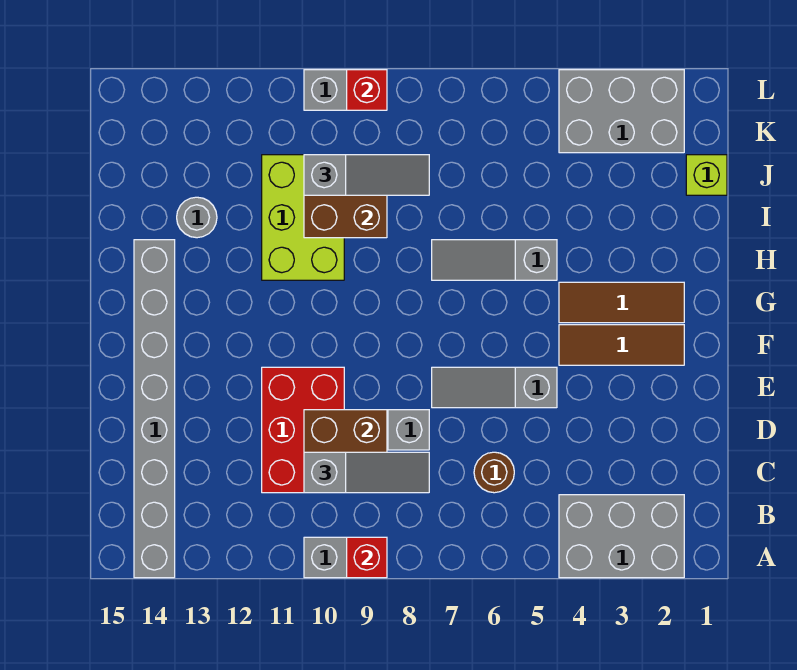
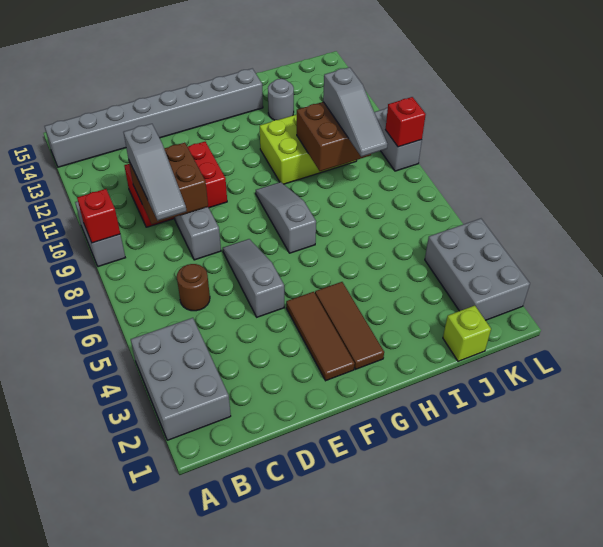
grey slope H5:H7 level 1 top 5 -> grey slope G7:G9 level 1 top 7

